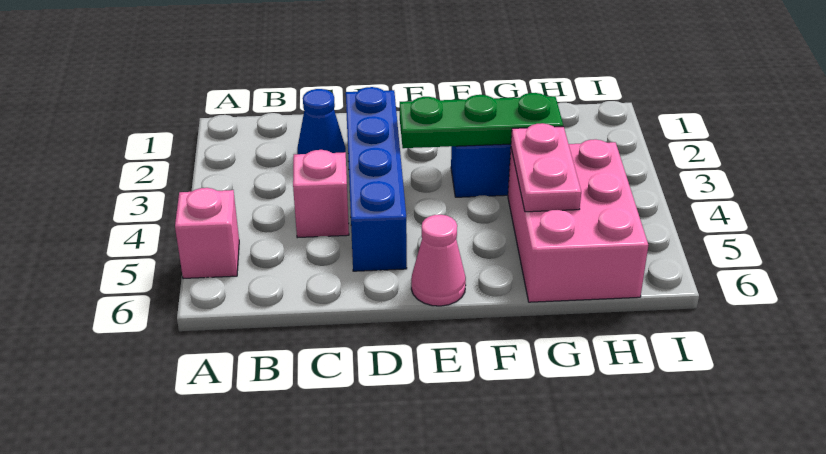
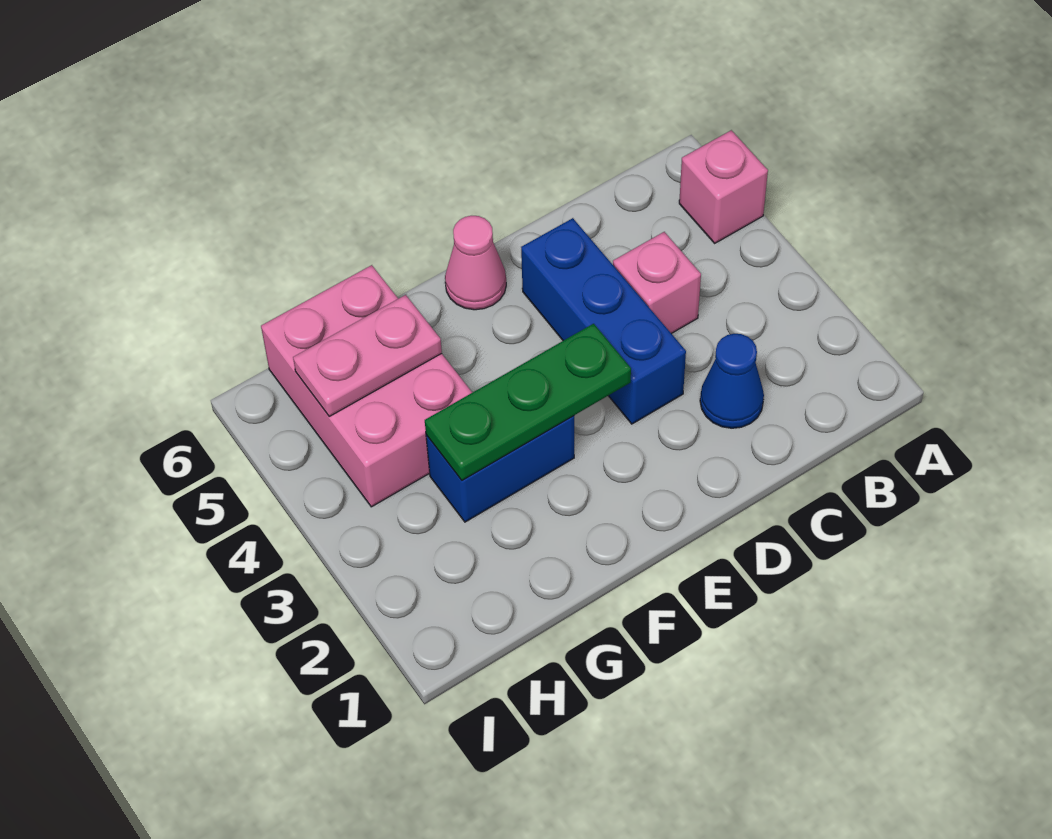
blue brick D2:D5 level 1 -> blue brick D3:D5 level 1
pink plate G4:G5 level 2 -> pink plate G5:H5 level 2

